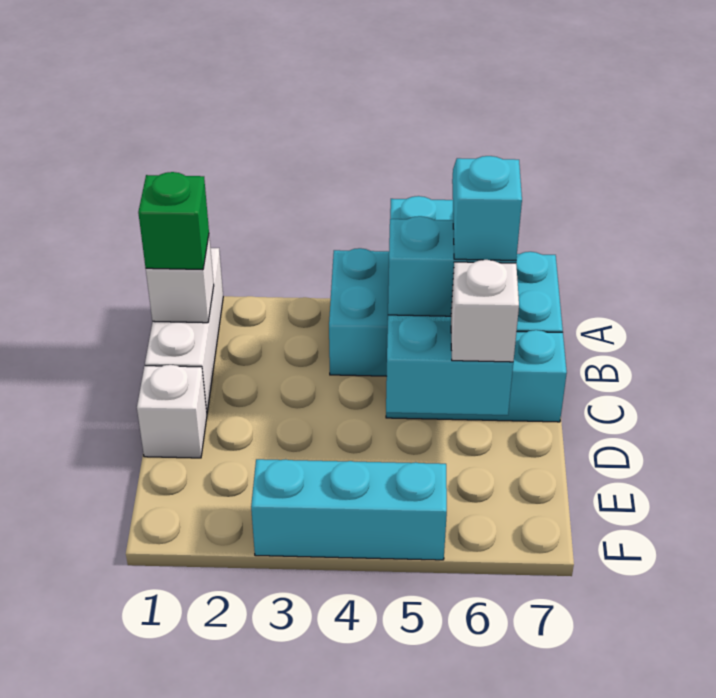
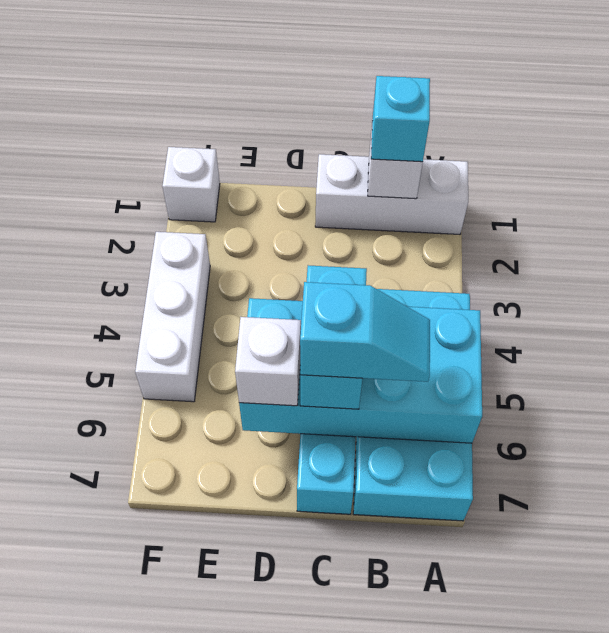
green brick B1 level 3 -> cyan brick B1 level 3
white brick D1 level 1 -> white brick F1 level 1
cyan brick F3:F5 level 1 -> white brick F3:F5 level 1

